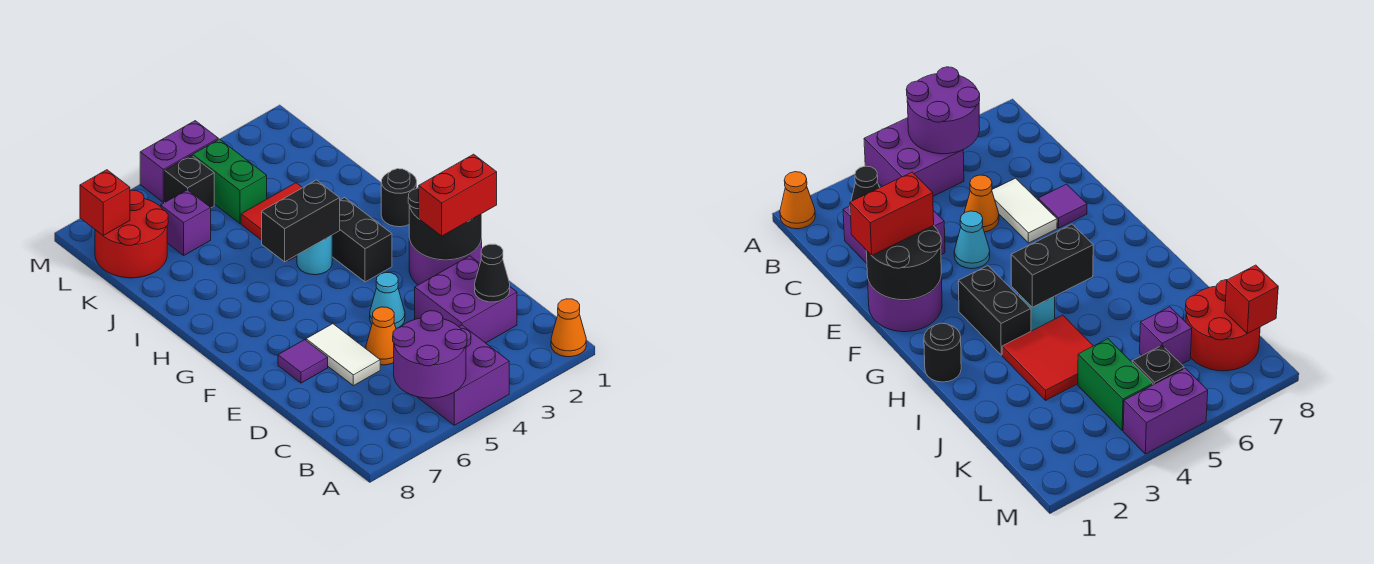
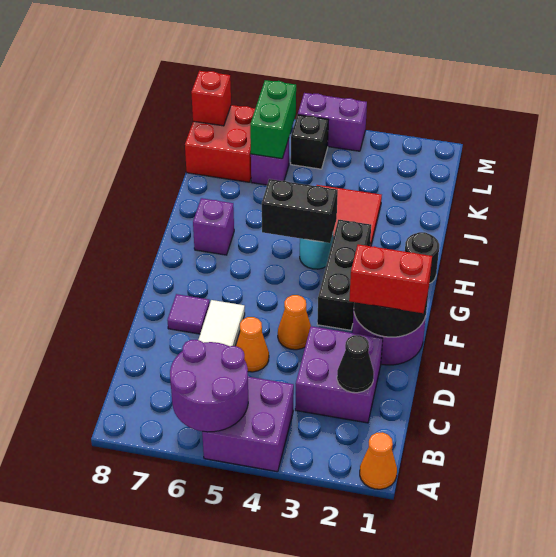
cyan cone E4 level 1 -> orange cone E4 level 1
black brick G3:H3 level 1 -> black brick F3:H3 level 1
none -> purple brick H7 level 1
green brick K4:L4 level 1 -> green brick K6:L6 level 2
red round brick K7:L8 level 1 -> red brick K7:L8 level 1

